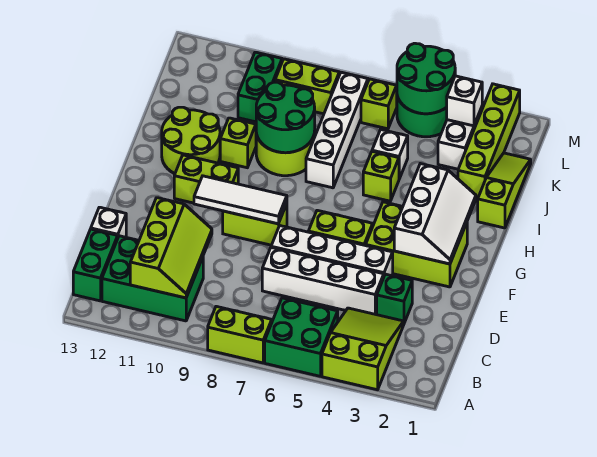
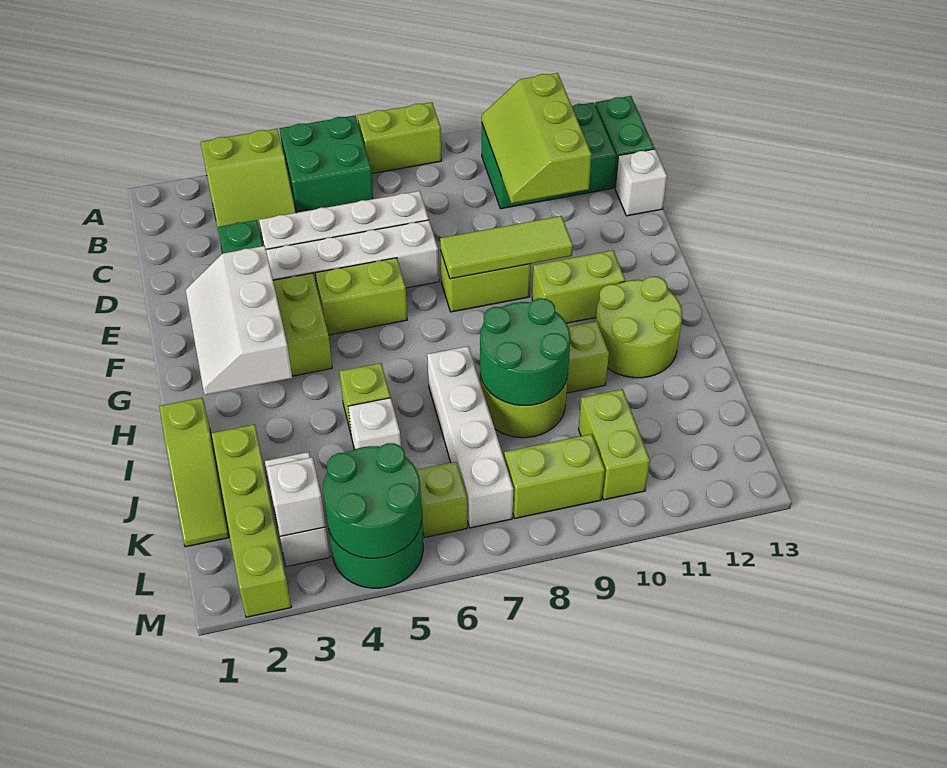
white tile F8:F10 level 2 -> lime tile F8:F10 level 2
green brick K10:L10 level 1 -> lime brick K10:L10 level 1

